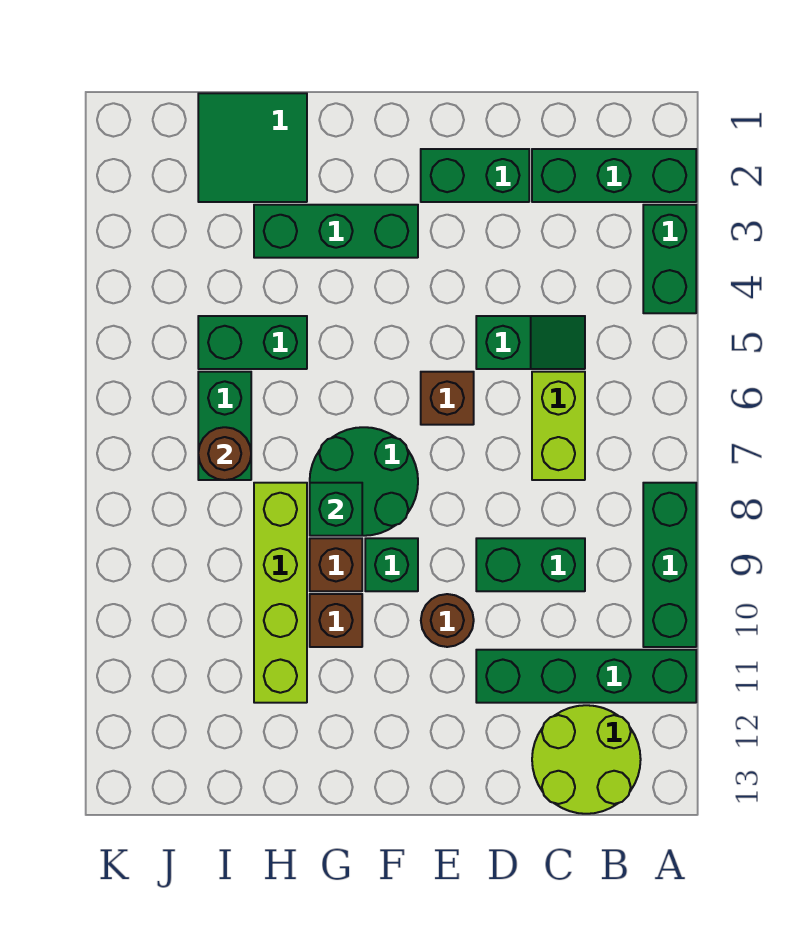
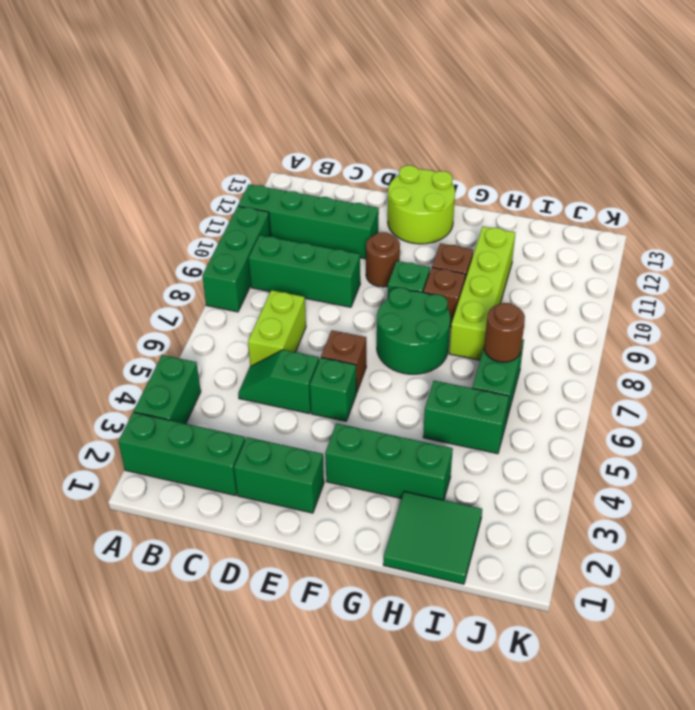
lime round brick B12:C13 level 1 -> lime round brick E12:F13 level 1
green brick C9:D9 level 1 -> green brick B9:D9 level 1
green brick G8 level 2 -> green brick E5 level 1

